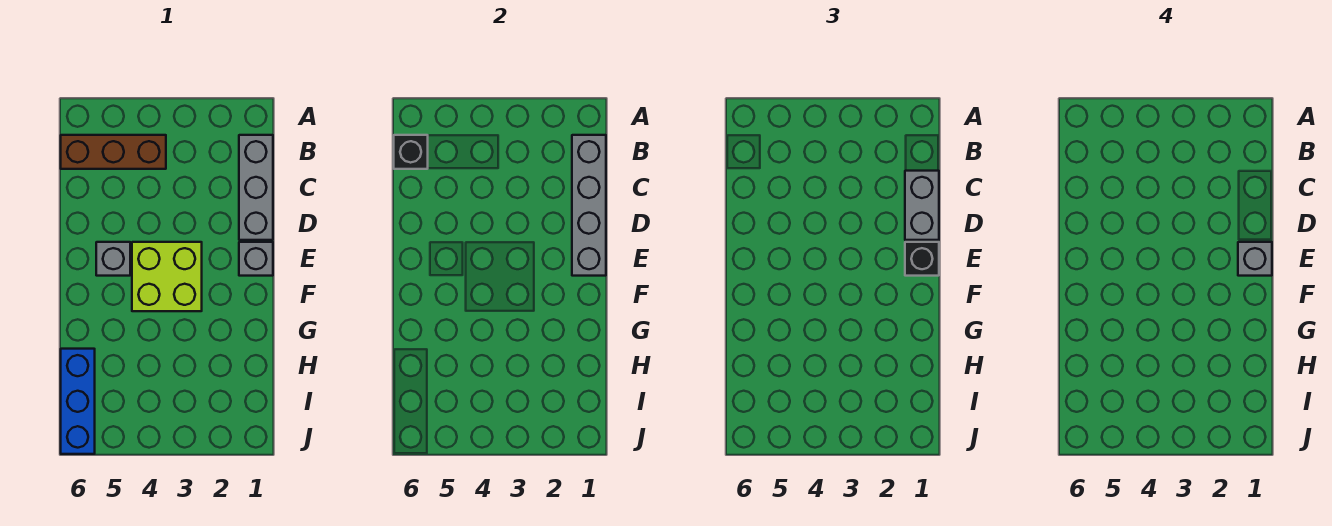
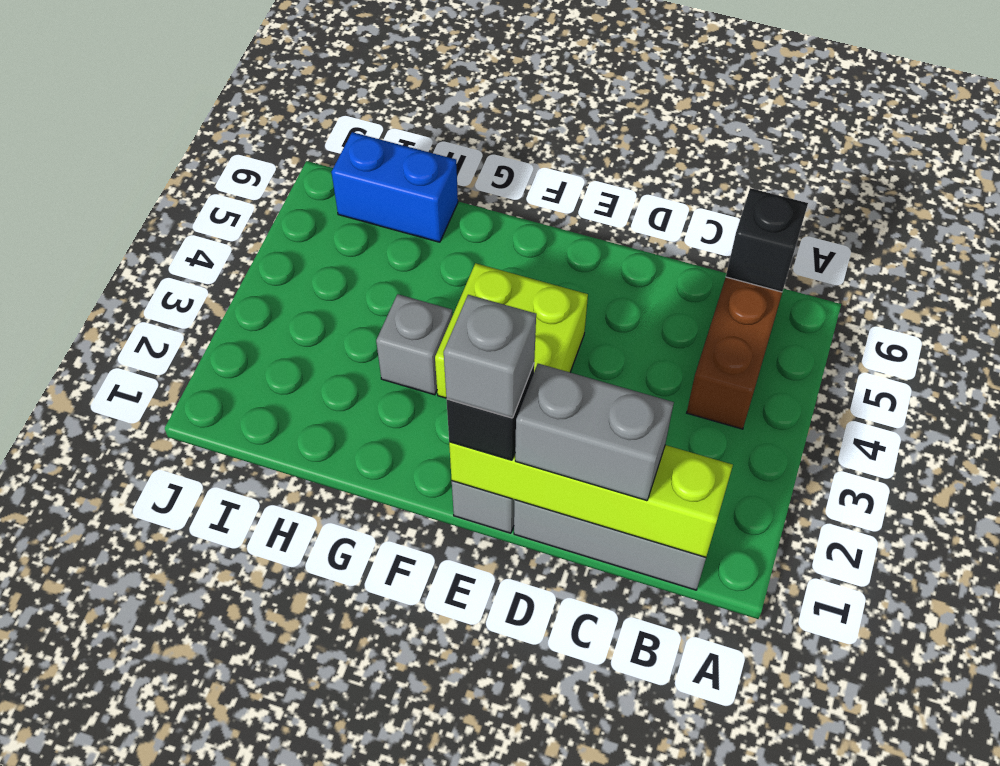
grey brick B1:E1 level 2 -> lime brick B1:E1 level 2
grey brick E5 level 1 -> grey brick G3 level 1
blue brick H6:J6 level 1 -> blue brick H6:I6 level 1

